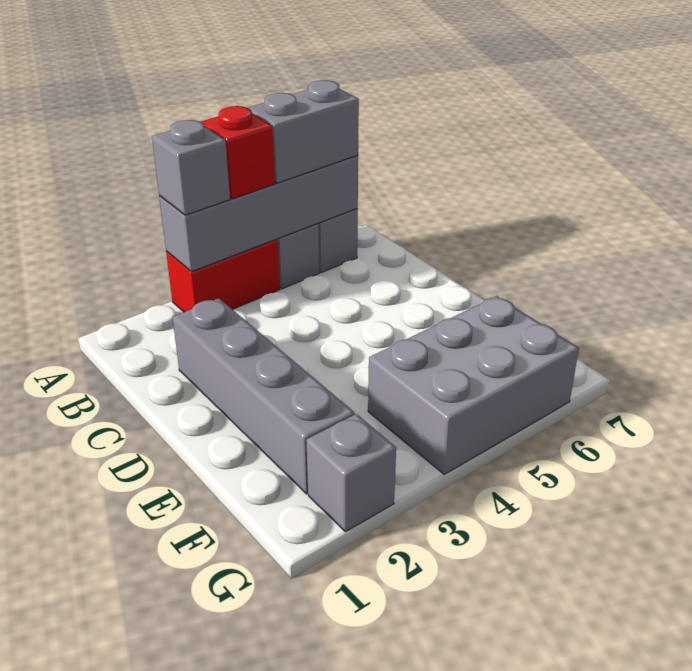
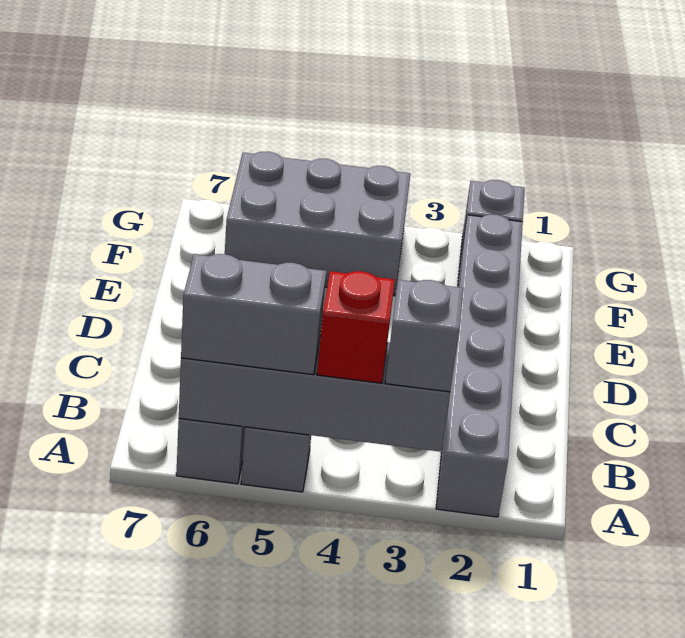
red brick A3:A4 level 1 -> none
grey brick C2:F2 level 1 -> grey brick A2:F2 level 1

